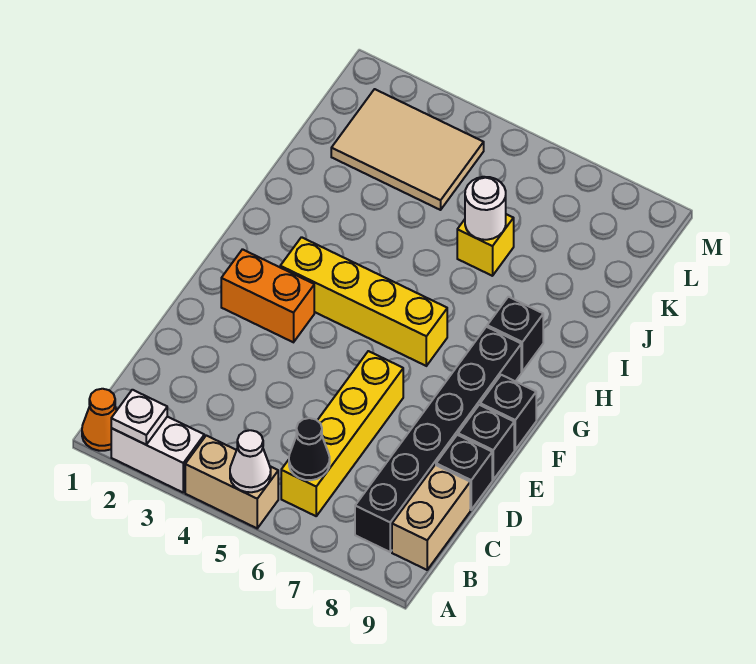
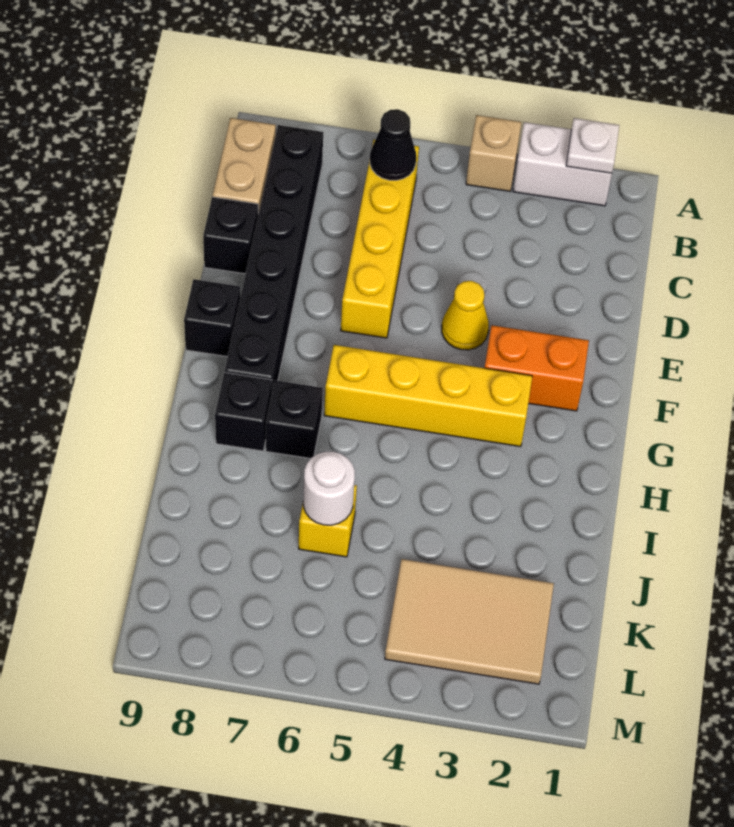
orange cone A1 level 1 -> none
tan brick A4:A5 level 1 -> tan brick A4 level 1
white cone A5 level 2 -> none
none -> yellow cone E4 level 1
black brick E9 level 1 -> black brick H7 level 1

